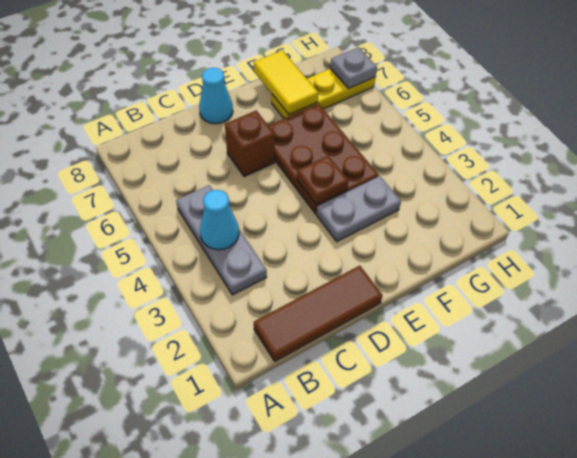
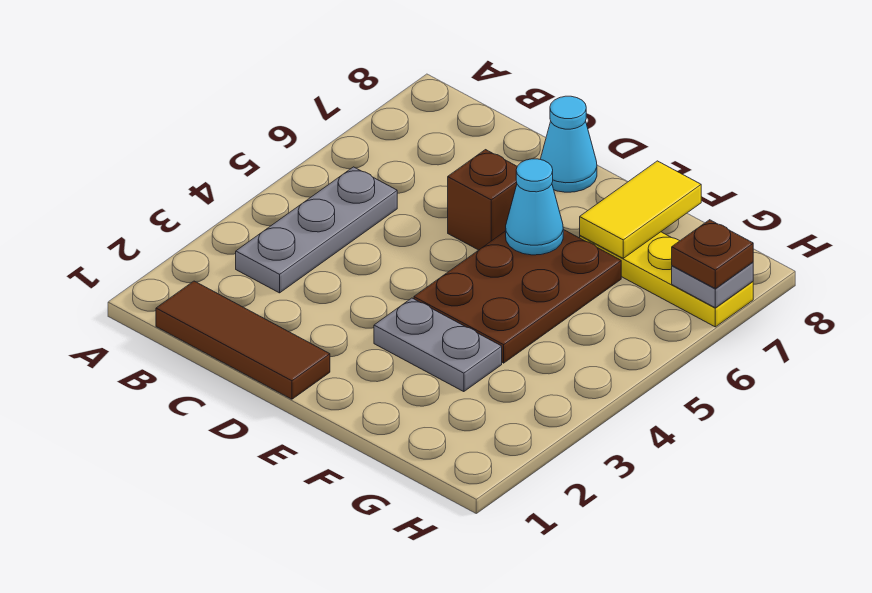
cyan cone B4 level 2 -> cyan cone E6 level 2
brown plate E4 level 2 -> brown plate H7 level 3

